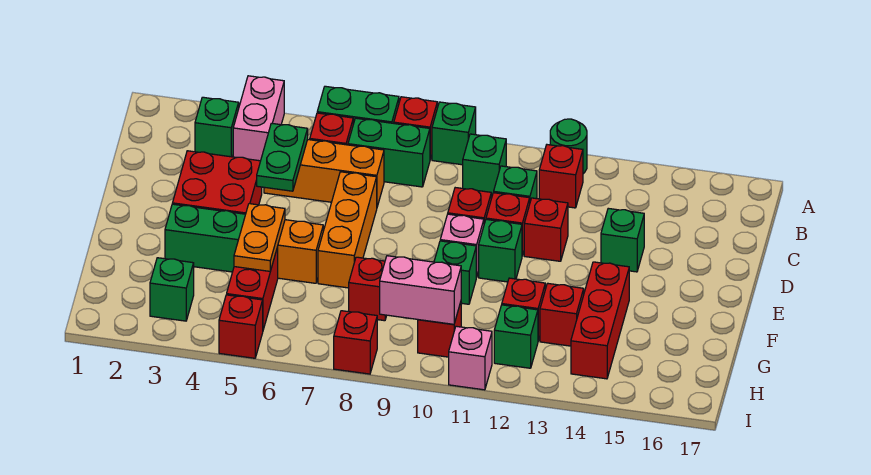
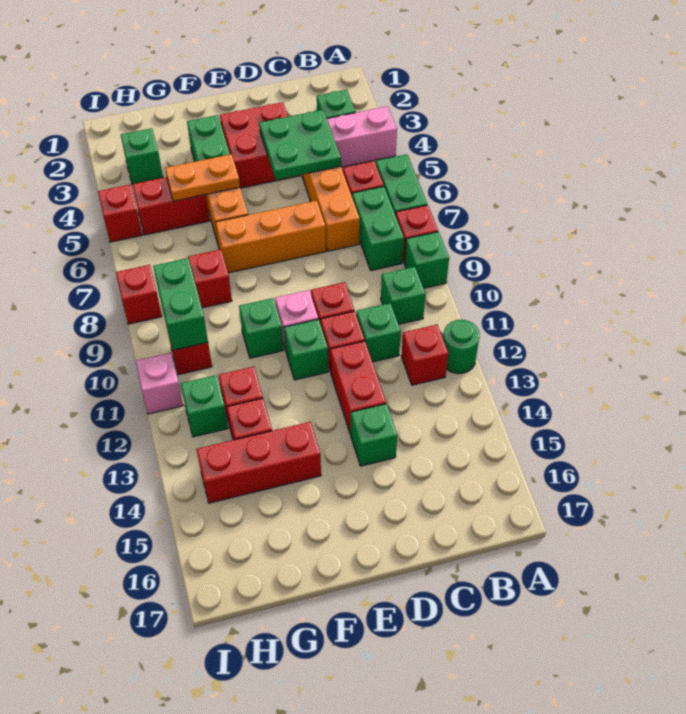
green plate C5:D5 level 2 -> green plate C4:D5 level 2
red brick D12 level 1 -> red brick D12:D13 level 1
pink brick H9:H10 level 2 -> green brick H9:H10 level 2

